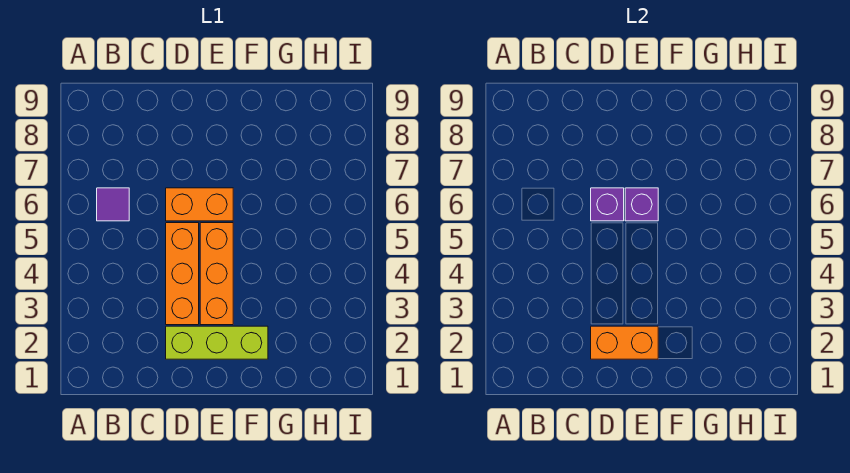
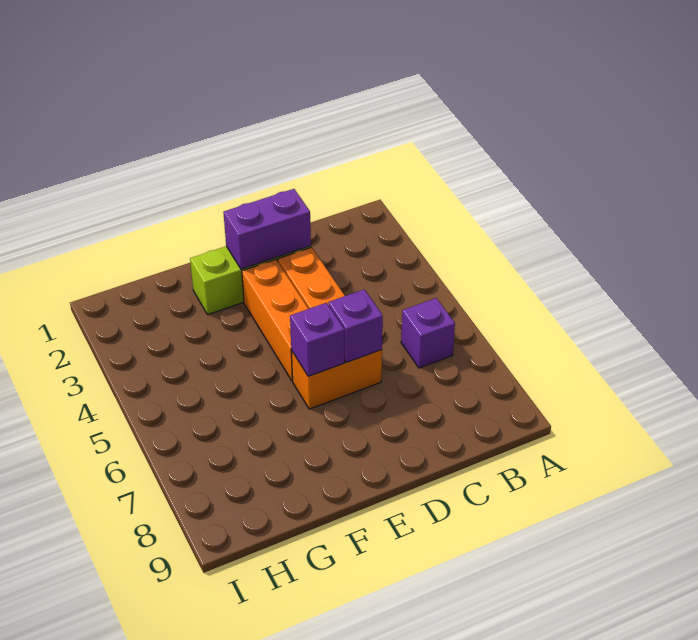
purple tile B6 level 1 -> purple brick B6 level 1
orange brick D2:E2 level 2 -> purple brick D2:E2 level 2

